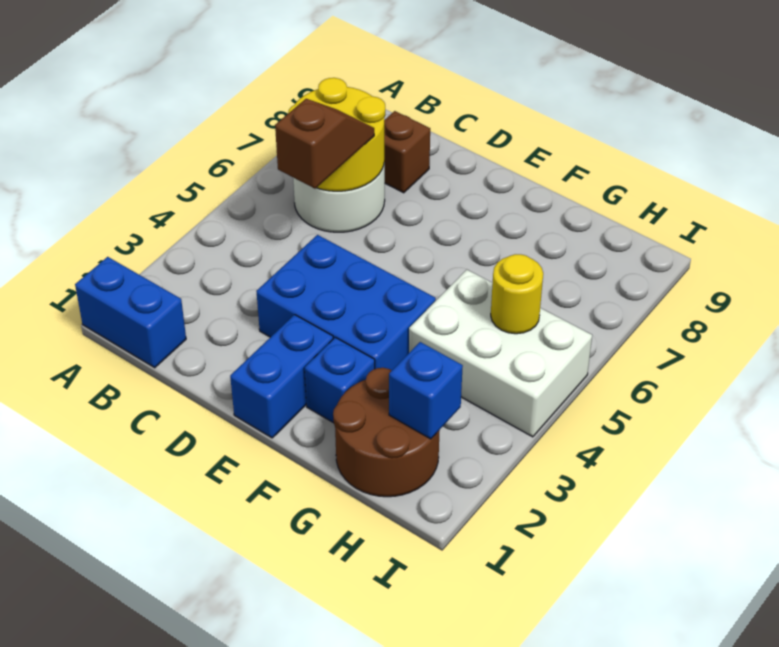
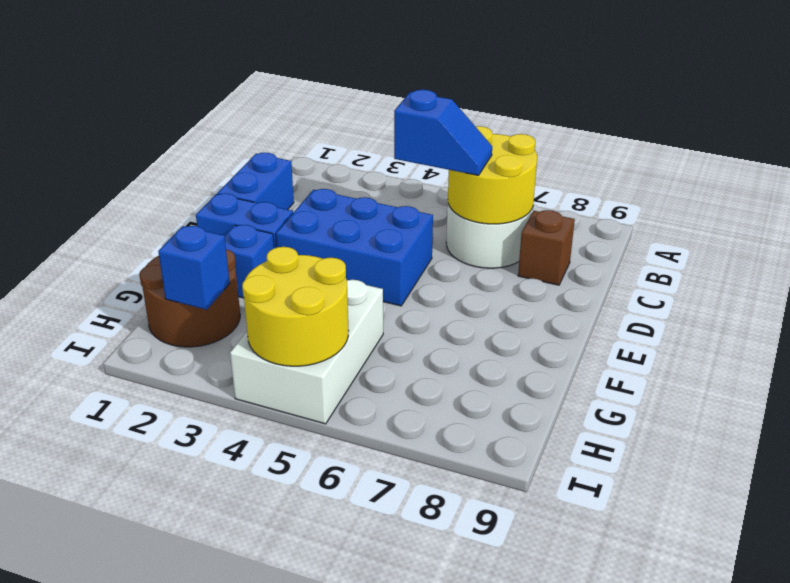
blue brick A1:B1 level 1 -> blue brick C1:D1 level 1
brown slope C5:C6 level 3 top 5 -> blue slope C5:C6 level 3 top 5
blue brick D3:F4 level 1 -> blue brick D3:E5 level 1
yellow round brick H5 level 2 -> yellow round brick H4:I5 level 2

